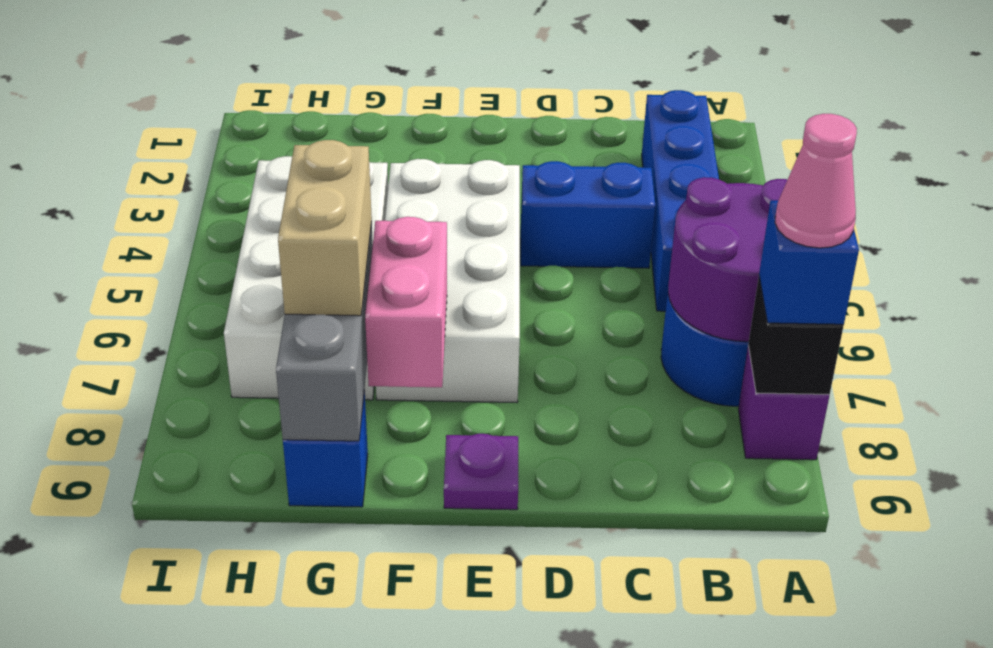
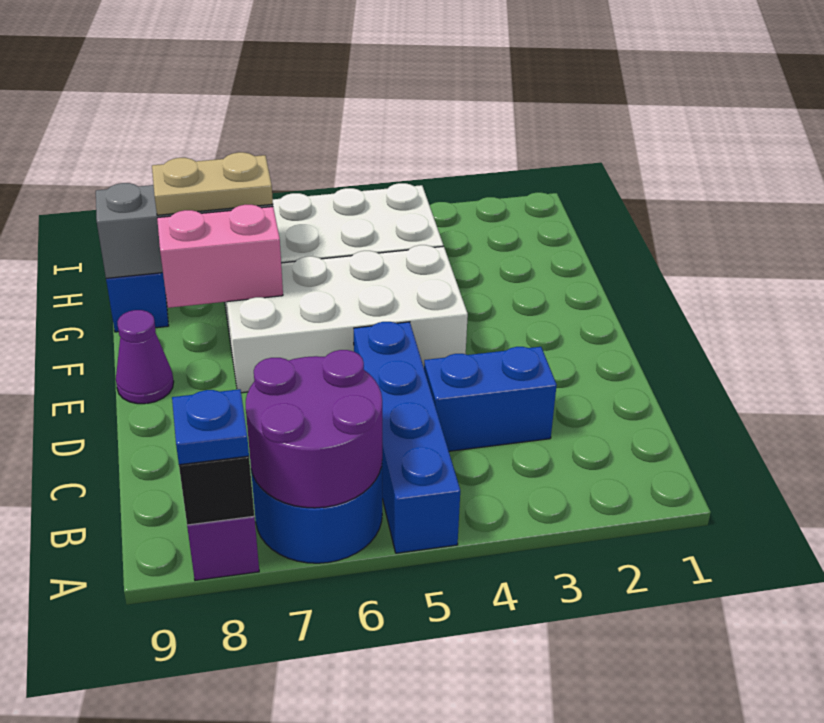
blue brick A8 level 3 -> blue plate A8 level 3
pink cone A8 level 4 -> none
blue brick B2:B5 level 1 -> blue brick A5:D5 level 1
blue brick C4:D4 level 1 -> blue brick C3:C4 level 1
purple plate E9 level 1 -> purple cone E9 level 1
tan brick G7:G8 level 3 -> tan plate G7:G8 level 3

